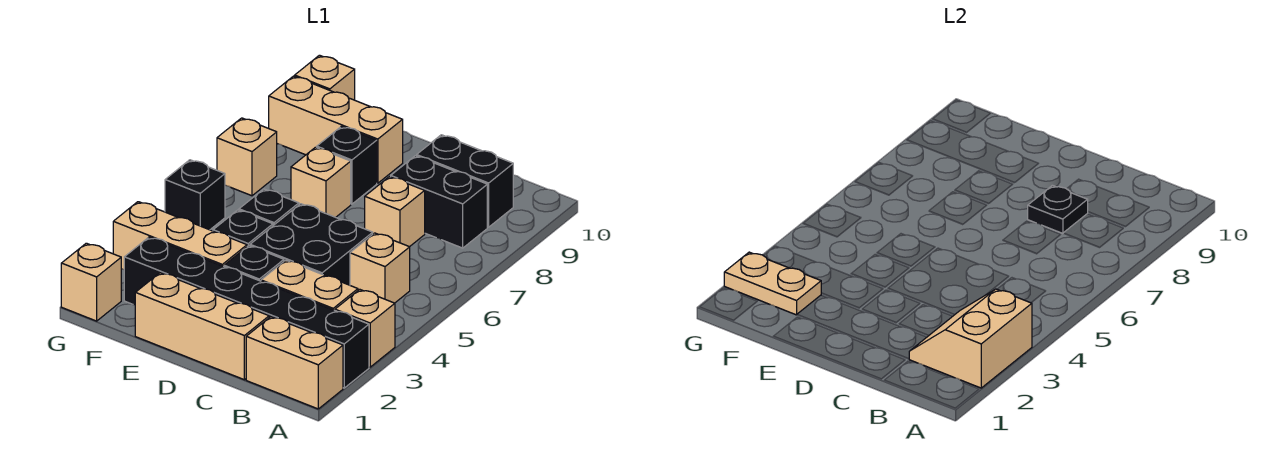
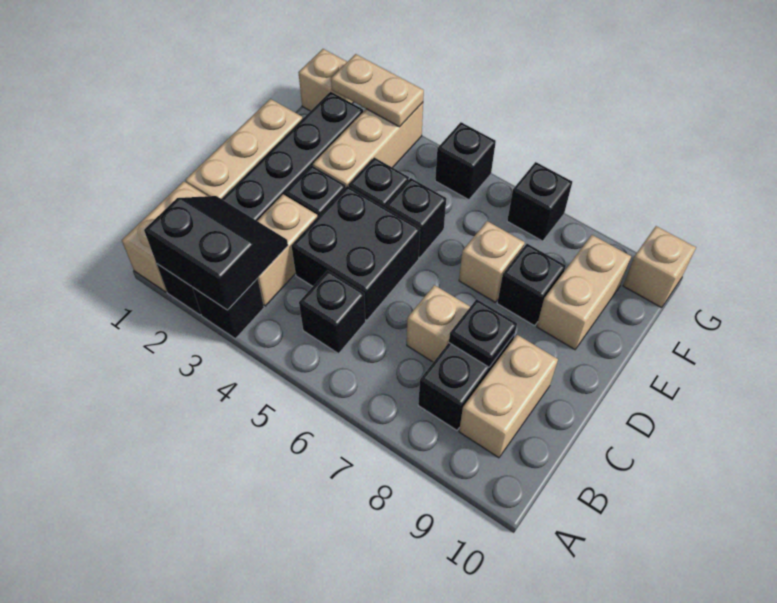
tan slope A2:B3 level 2 top A -> black slope A2:B3 level 2 top A
tan brick A3 level 1 -> black brick A3 level 1
tan brick B5 level 1 -> black brick B5 level 1
black brick B9:C9 level 1 -> tan brick B9:C9 level 1
tan brick E9:G9 level 1 -> tan brick E9:F9 level 1
tan plate F2:G2 level 2 -> tan plate G2:G3 level 2
tan brick G7 level 1 -> black brick G7 level 1

